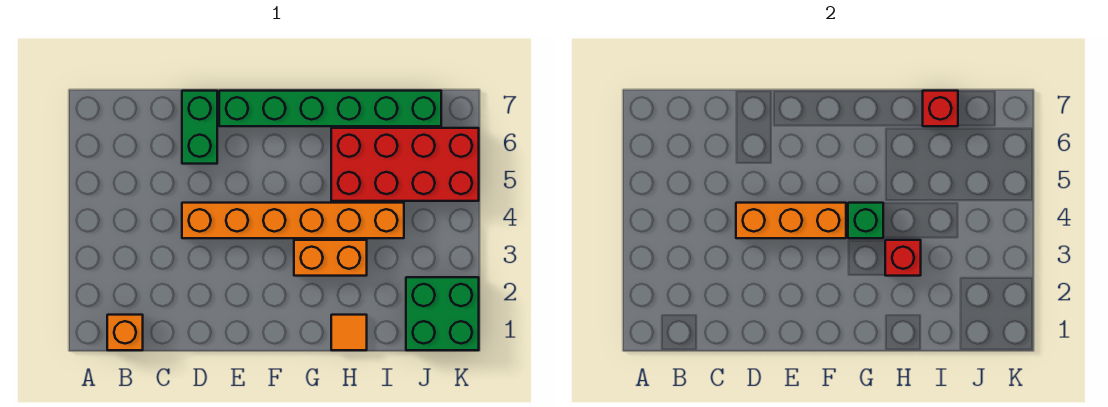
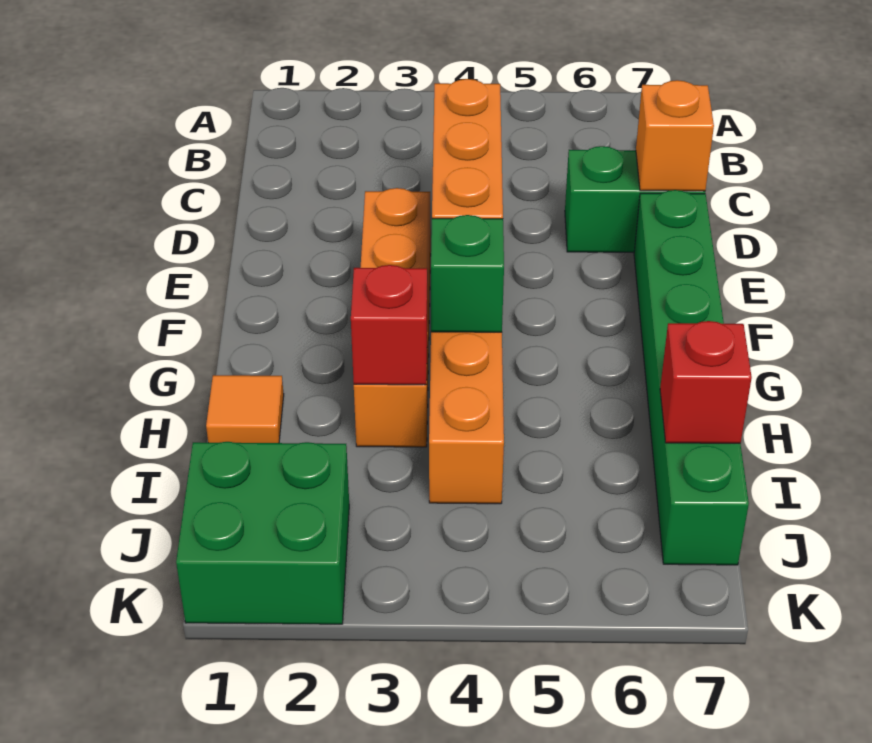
orange brick B1 level 1 -> orange brick D7 level 2
orange brick G3:H3 level 1 -> orange brick E3:H3 level 1
red brick H5:K6 level 1 -> none

